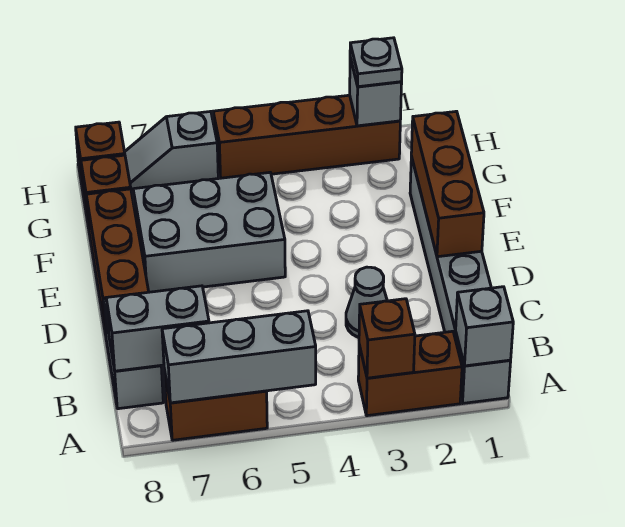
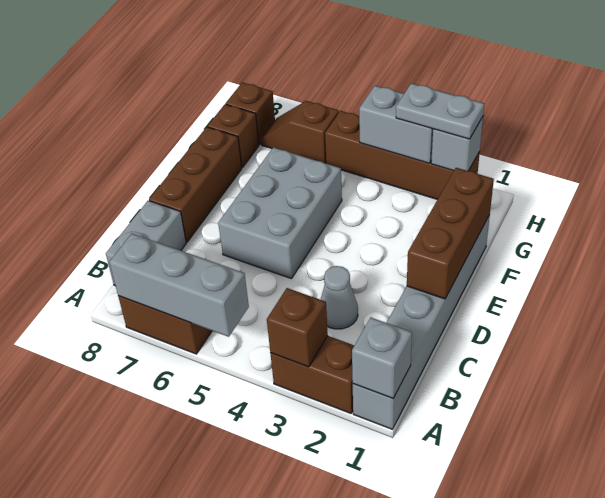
grey brick B7:B8 level 2 -> grey brick H3:H4 level 2
grey brick E5:F7 level 1 -> grey brick D5:F6 level 1
grey plate H2 level 3 -> grey plate H2:H3 level 3
grey slope H6:H7 level 1 top 6 -> brown slope H6:H7 level 1 top 6

